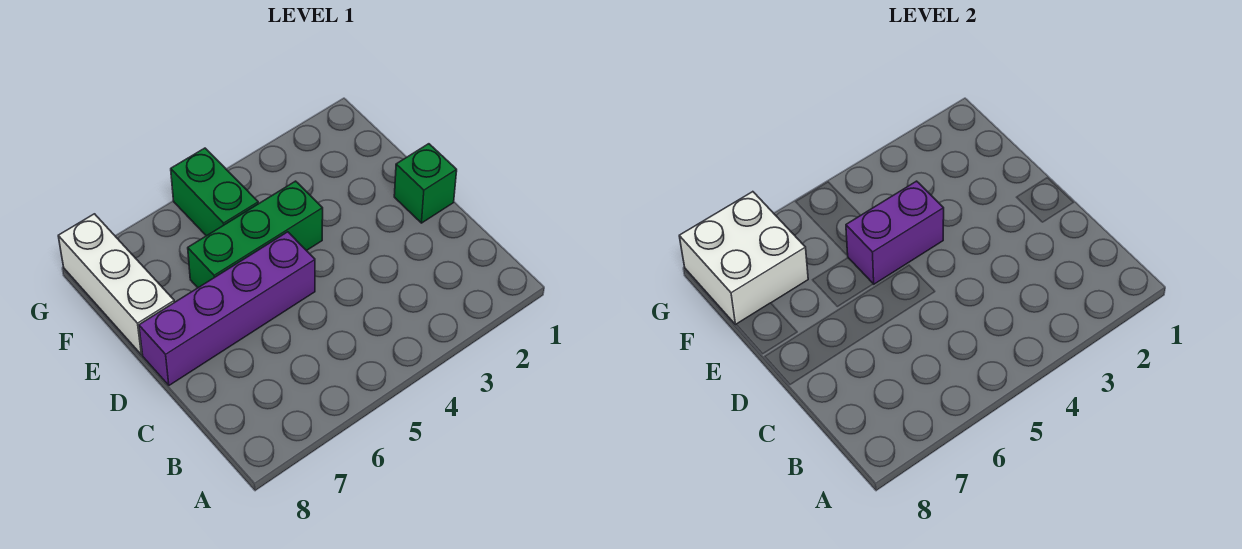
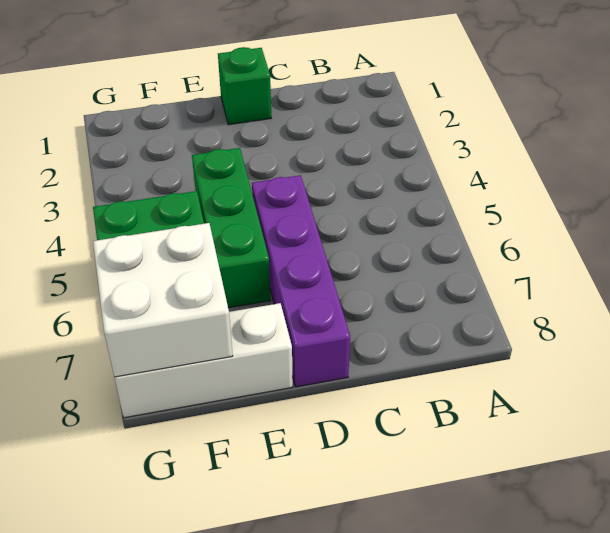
purple brick E4:E5 level 2 -> none

